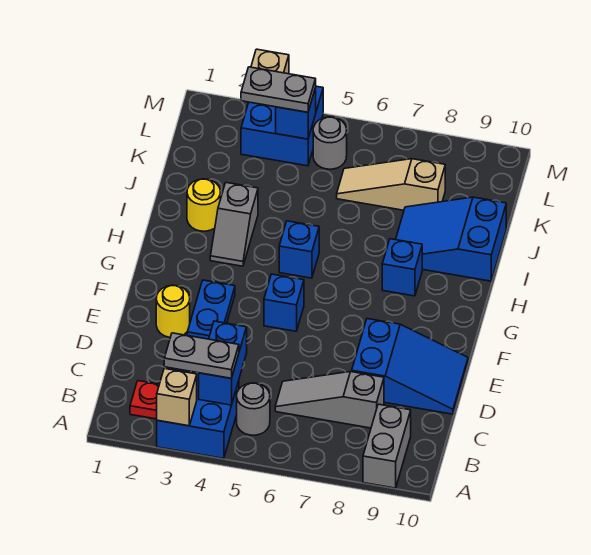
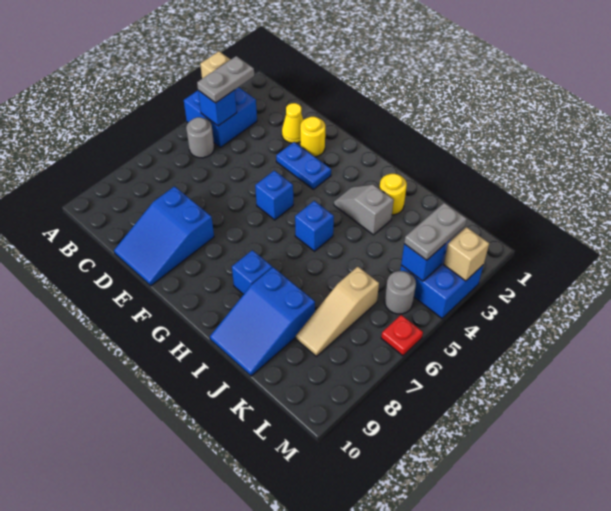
grey brick A9:B9 level 1 -> none
red plate B2 level 1 -> red plate M6 level 1
blue brick B4:C4 level 2 -> blue brick B4 level 2
grey slope C6:C8 level 1 top 8 -> none
none -> yellow cone D2 level 1
blue slope I8:J10 level 1 top 10 -> blue slope I8:J10 level 1 top 8
tan slope K6:K8 level 1 top 8 -> tan slope K6:K8 level 1 top 6

